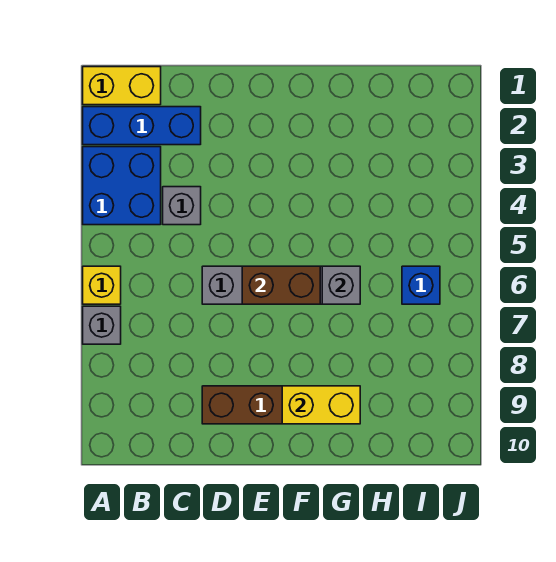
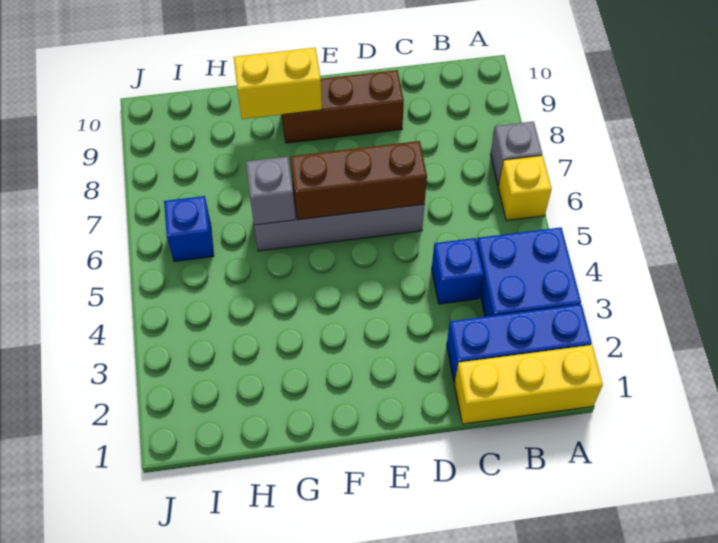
yellow brick A1:B1 level 1 -> yellow brick A1:C1 level 1
grey brick C4 level 1 -> blue brick C4 level 1
brown brick E6:F6 level 2 -> brown brick D6:F6 level 2

